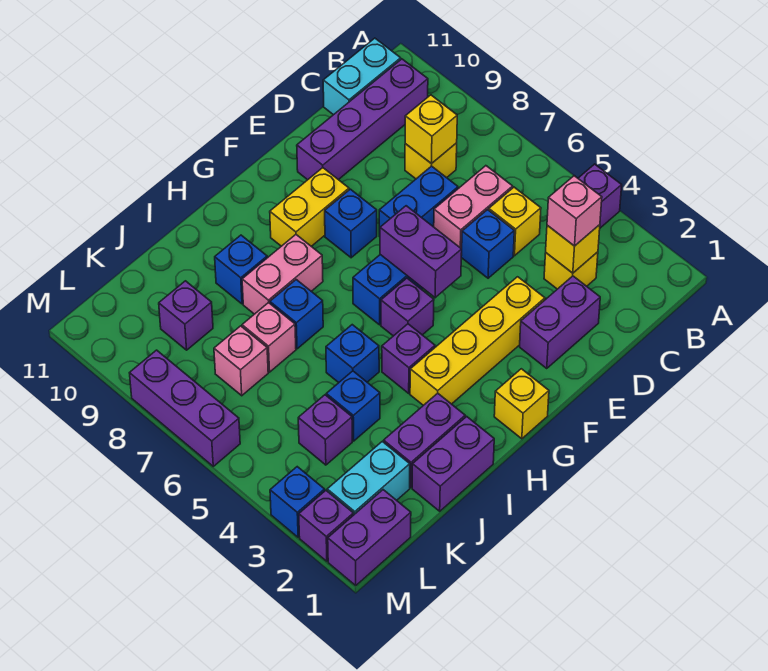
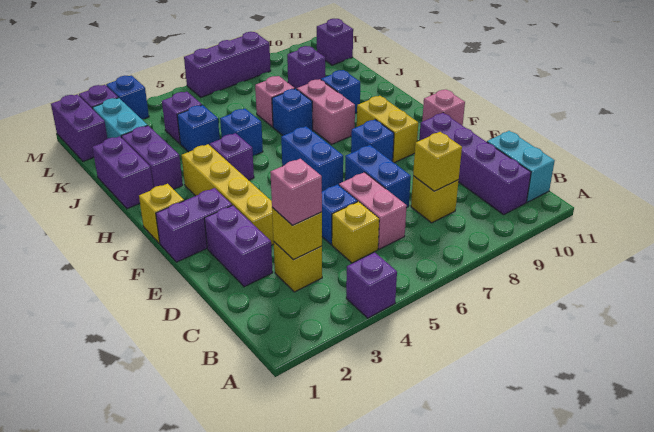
purple brick F5:F6 level 2 -> purple brick F1:F2 level 1
purple brick G5 level 1 -> purple brick L11 level 1
pink brick K7 level 1 -> pink brick F11 level 1

